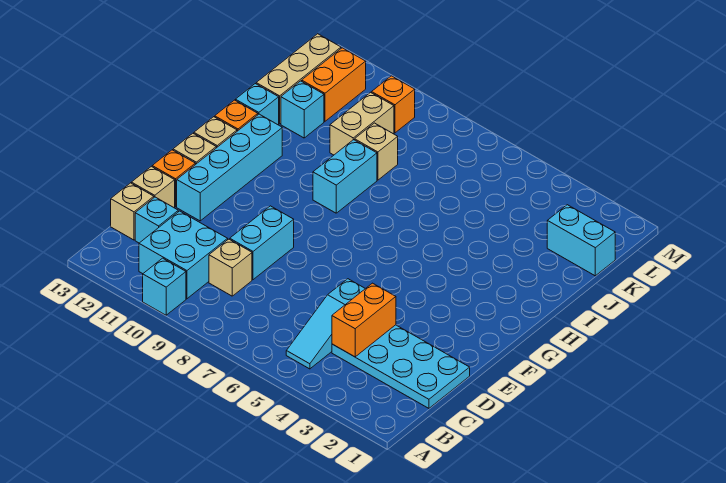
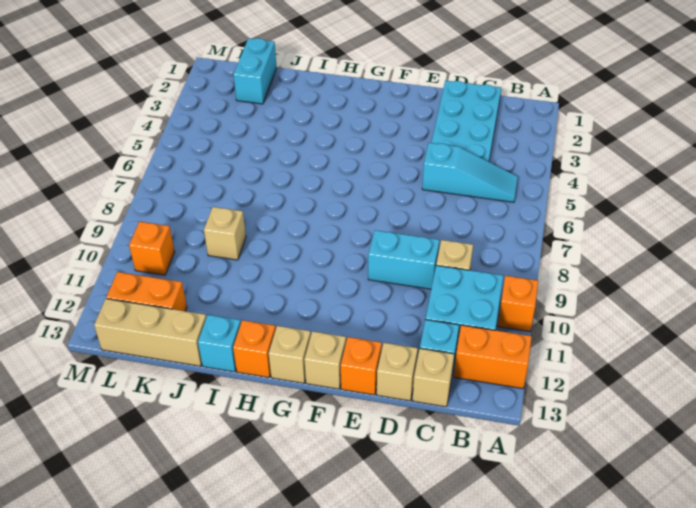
cyan brick A10 level 1 -> orange brick A10 level 1
orange brick C4:D4 level 2 -> orange brick A12:B12 level 1
cyan brick E12:H12 level 1 -> none
cyan brick H9:I9 level 1 -> none
tan brick J10:K10 level 1 -> none
cyan brick J12 level 1 -> none

